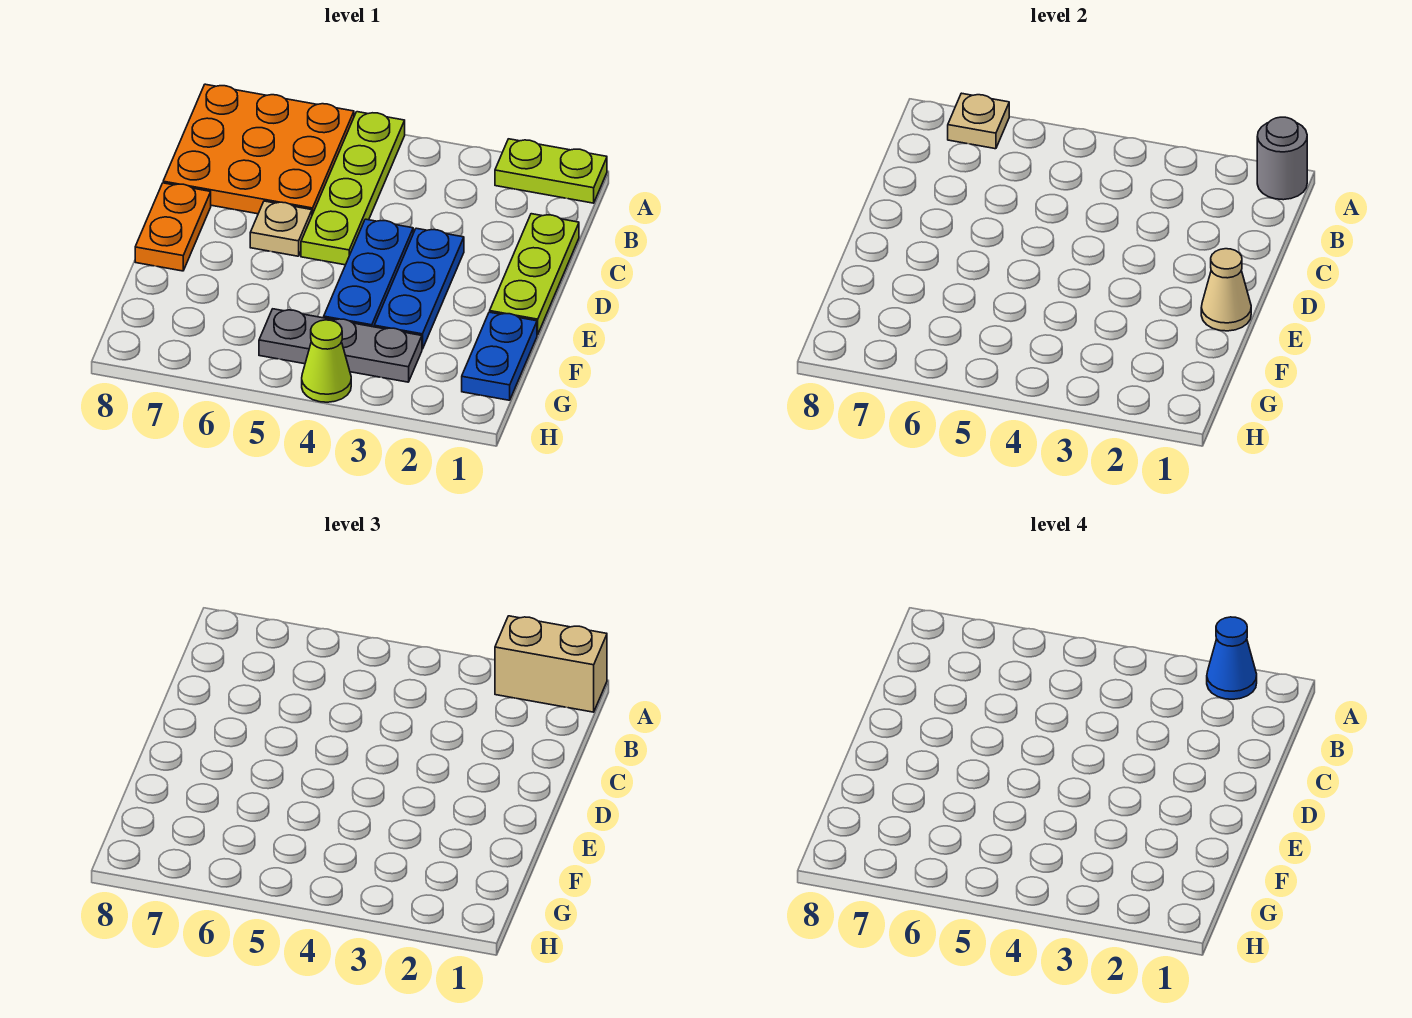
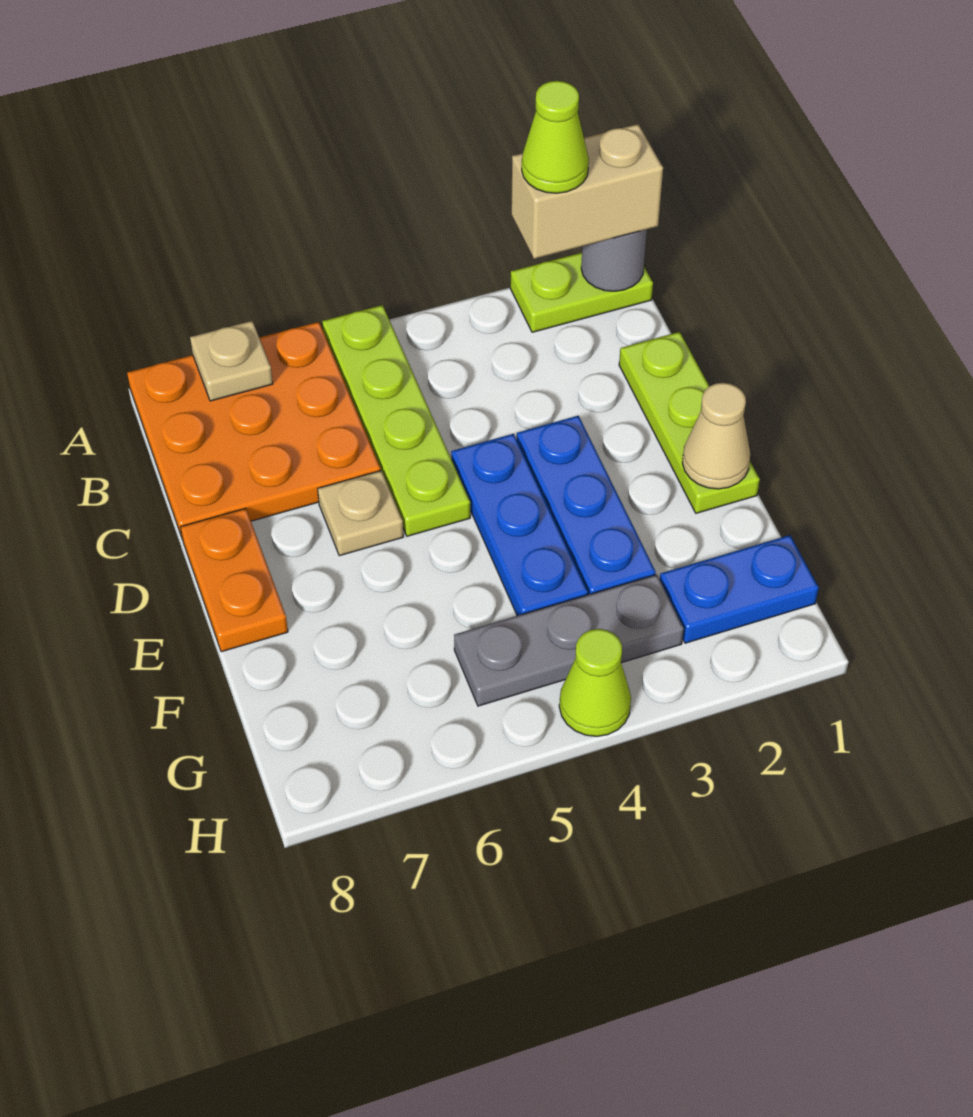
blue cone A2 level 4 -> lime cone A2 level 4
blue plate F1:G1 level 1 -> blue plate G1:G2 level 1

